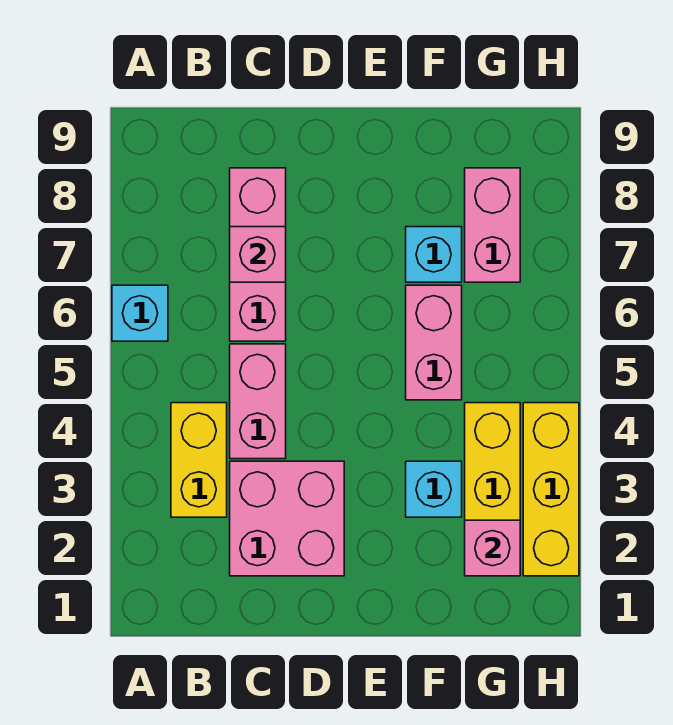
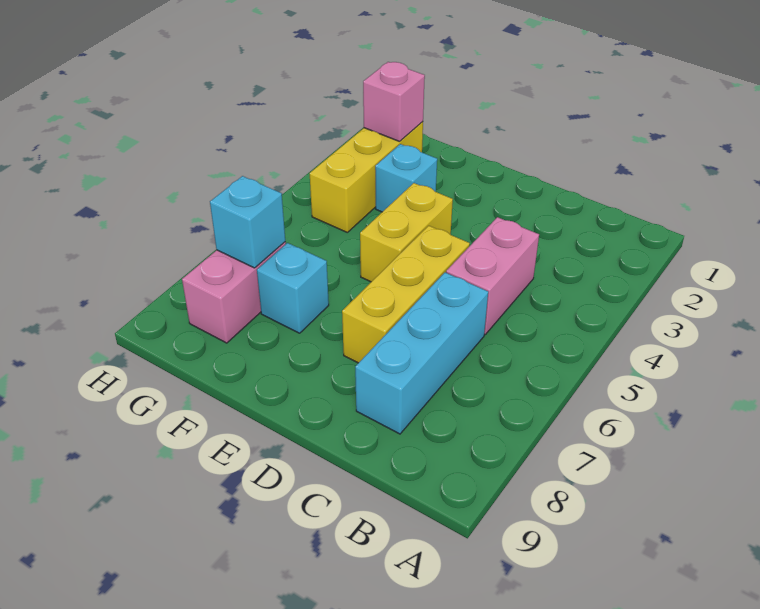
cyan brick A6 level 1 -> cyan brick G7 level 2
yellow brick B3:B4 level 1 -> yellow brick E4:E5 level 1
pink brick C2:D3 level 1 -> none
pink brick C6:C8 level 1 -> cyan brick C6:C8 level 1
pink brick C7 level 2 -> none
pink brick F5:F6 level 1 -> none
yellow brick H2:H4 level 1 -> yellow brick D5:D7 level 1

